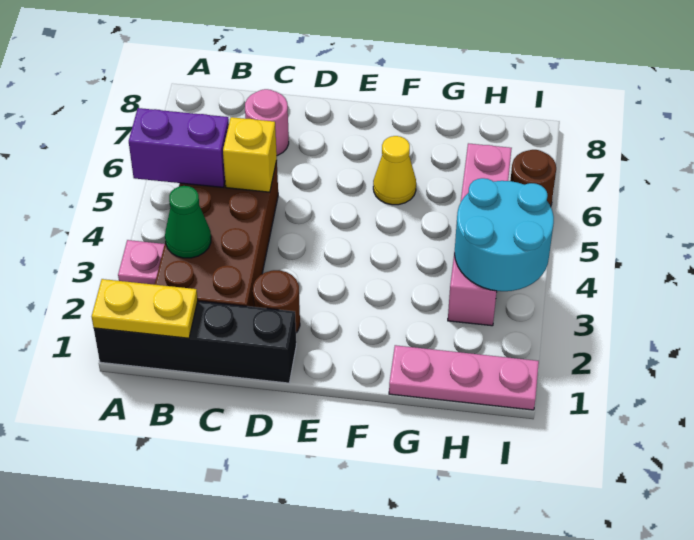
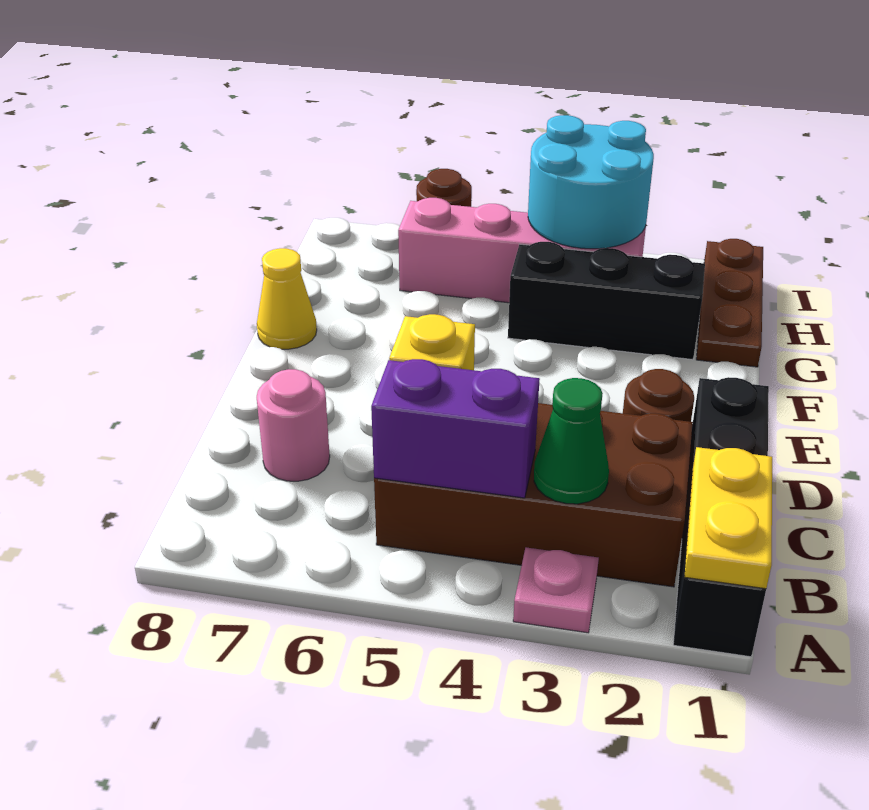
purple brick A5:B5 level 2 -> purple brick B4:B5 level 2
yellow cone F6 level 1 -> yellow cone F8 level 1
pink plate G1:I1 level 1 -> brown plate G1:I1 level 1
none -> black brick G2:G4 level 1

